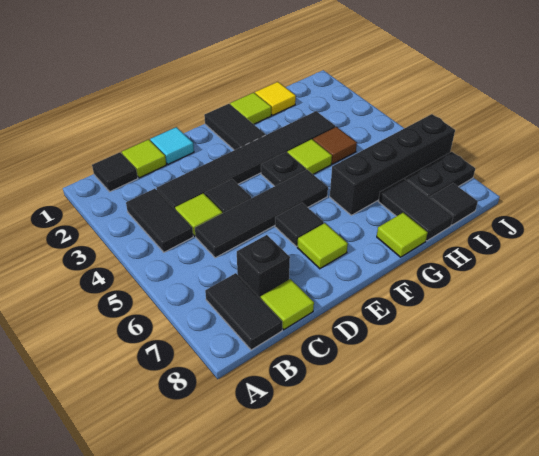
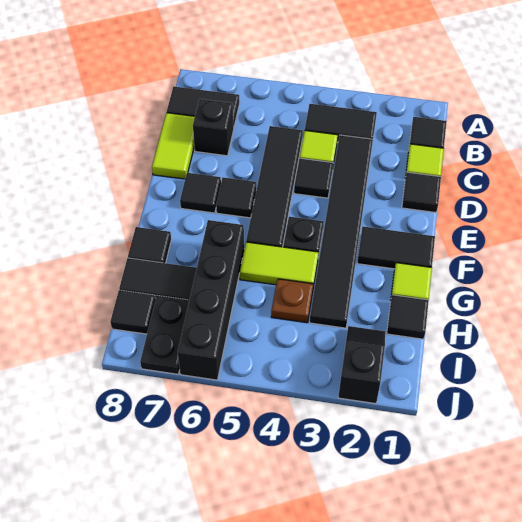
lime tile C8 level 1 -> lime tile C8:D8 level 1
cyan tile D1 level 1 -> black tile D1 level 1
lime tile E7 level 1 -> black tile E7 level 1
lime tile G4 level 1 -> lime tile G4:G5 level 1
lime tile G8 level 1 -> black tile G8 level 1
yellow tile H1 level 1 -> black tile H1 level 1
brown tile H4 level 1 -> brown plate H4 level 1
none -> black slope I2:J2 level 1 top J

